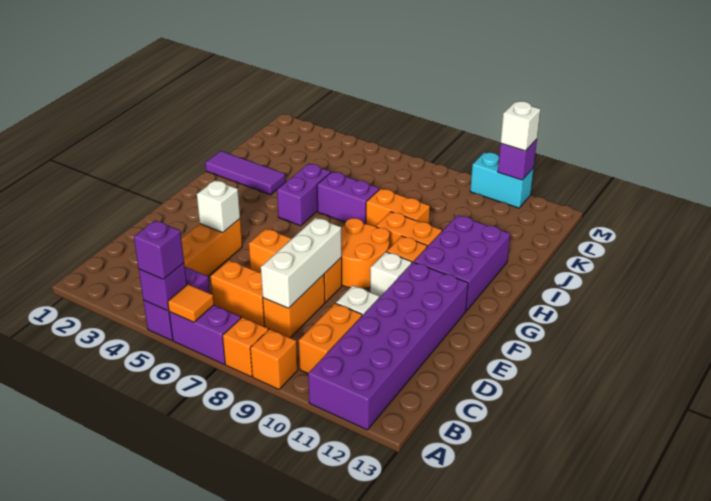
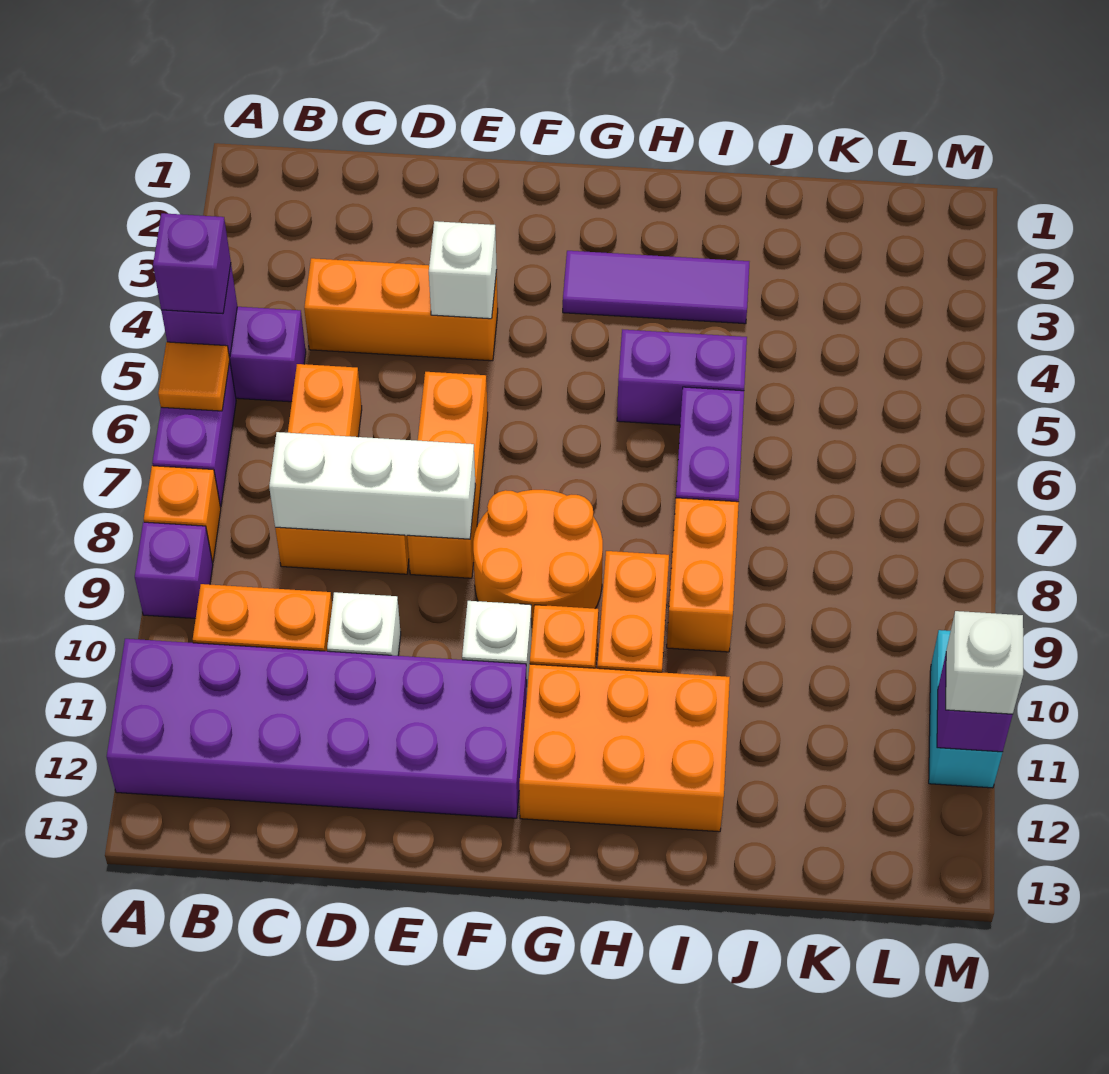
orange brick A9 level 1 -> purple brick A9 level 1
purple brick G11:I12 level 1 -> orange brick G11:I12 level 1
purple tile I1:I3 level 1 -> purple tile G3:I3 level 1

